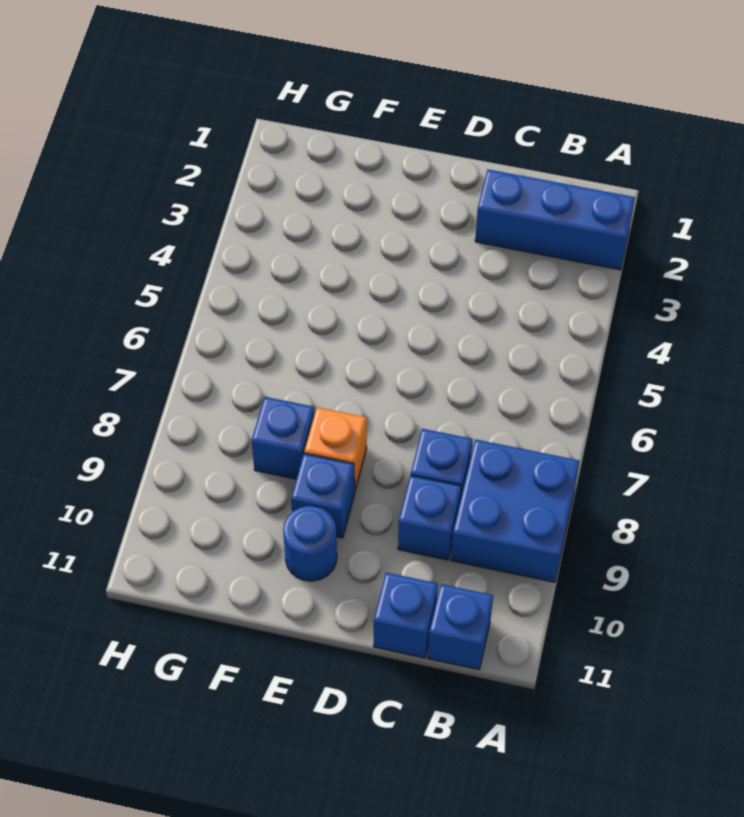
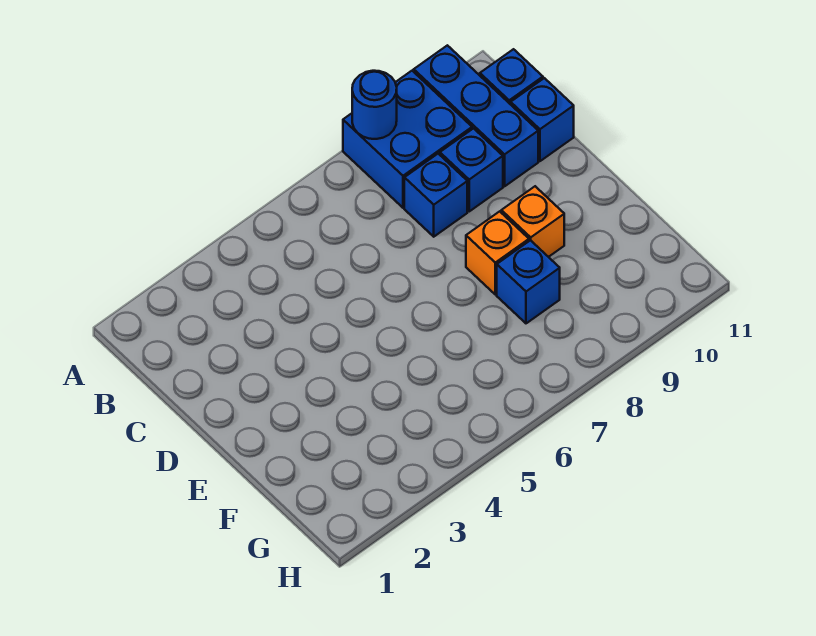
blue brick A2:C2 level 1 -> blue brick A10:C10 level 1
blue brick E9 level 1 -> orange brick E9 level 1
blue round brick E10 level 1 -> blue round brick A8 level 2

